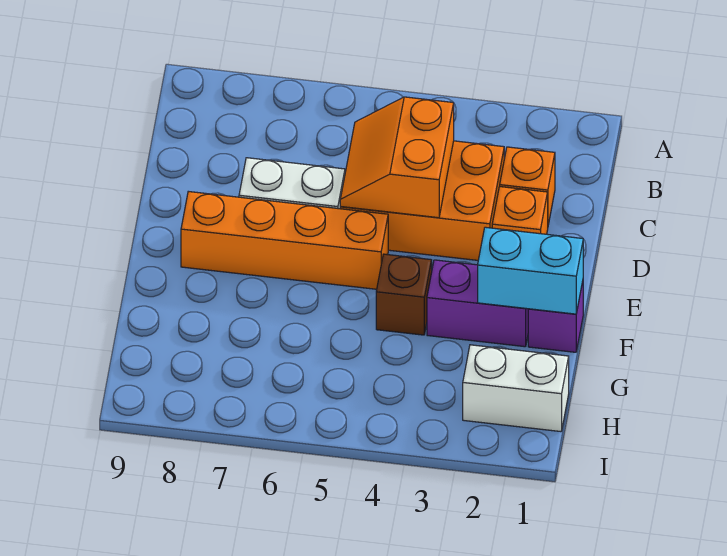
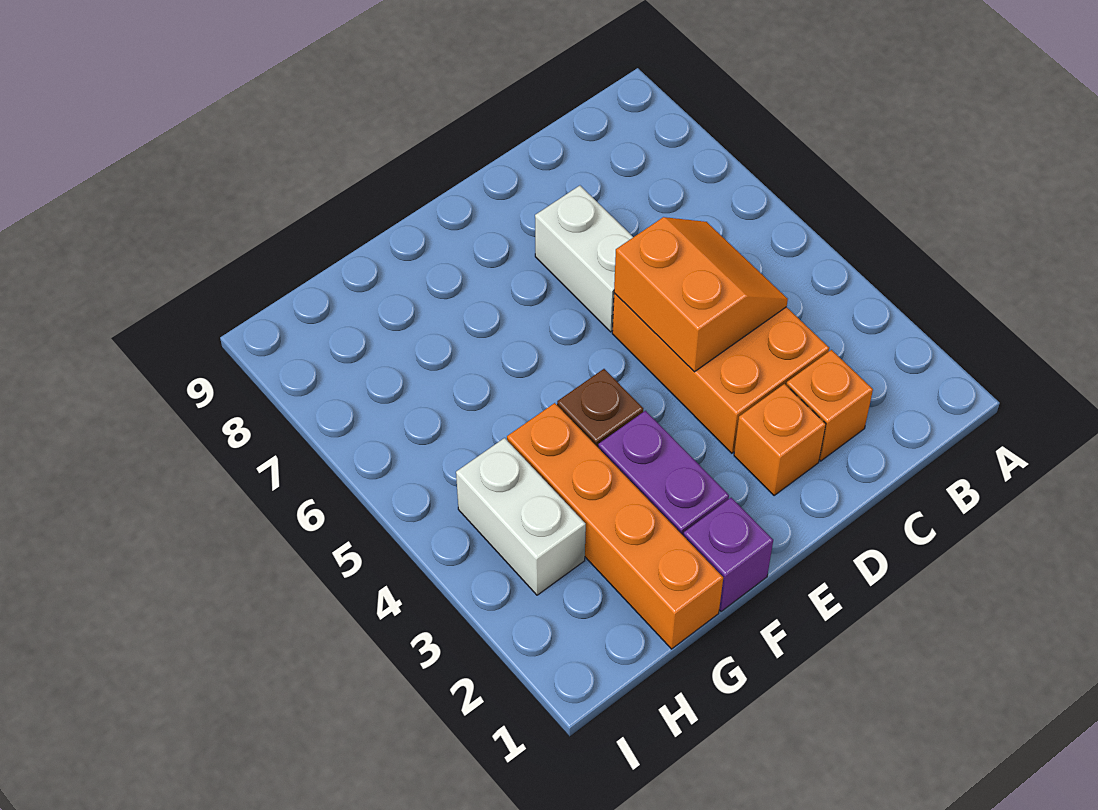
orange slope C4:D5 level 2 top 4 -> orange slope C4:D5 level 2 top D
orange brick E5:E8 level 1 -> orange brick G1:G4 level 1
cyan brick F1:F2 level 2 -> none
white brick H1:H2 level 1 -> white brick H3:H4 level 1

